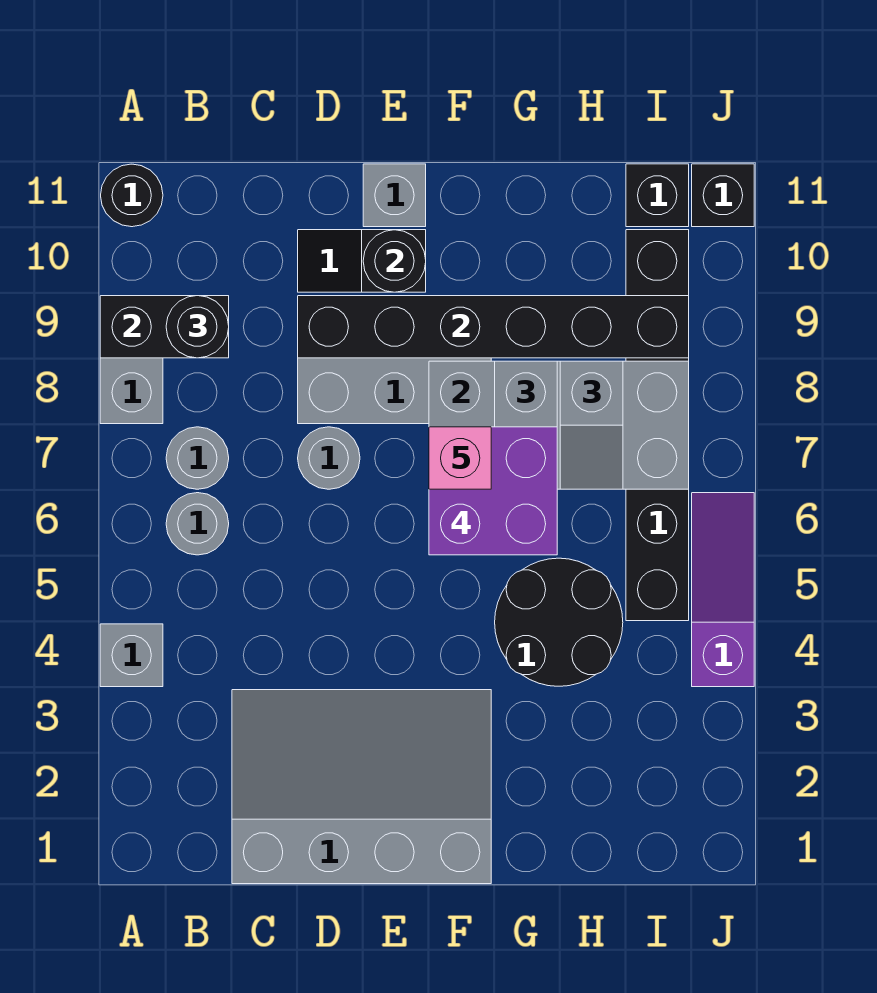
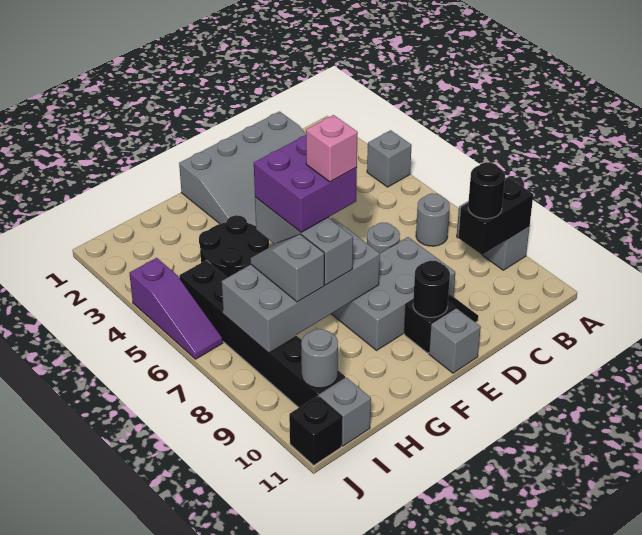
black round brick A11 level 1 -> none
grey round brick B6 level 1 -> grey round brick I10 level 2
black brick D9:I9 level 2 -> none
black brick I11 level 1 -> grey brick I11 level 1

